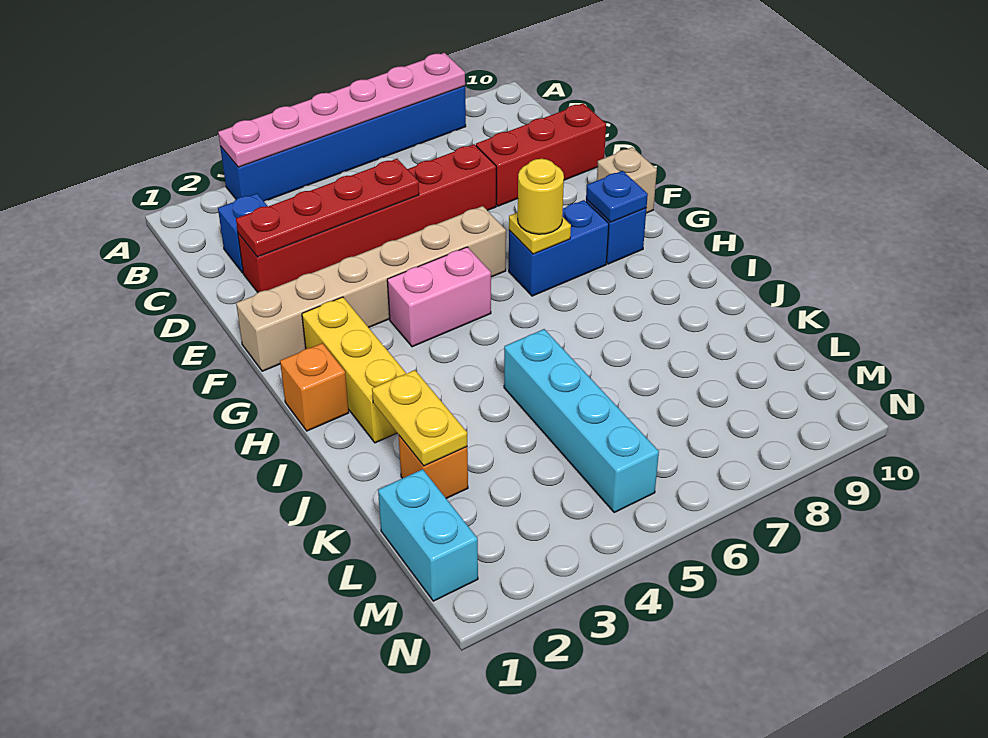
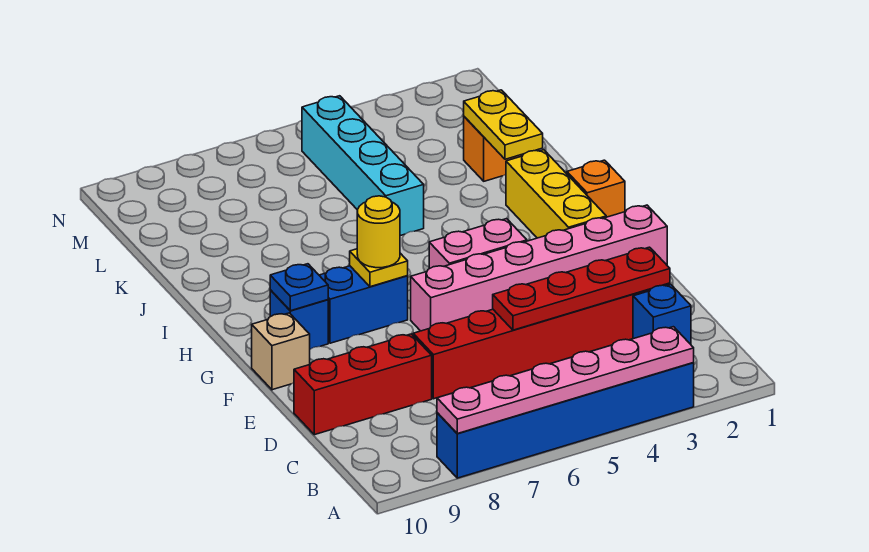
tan brick F1:F6 level 1 -> pink brick F1:F6 level 1
cyan brick L1:M1 level 1 -> none

